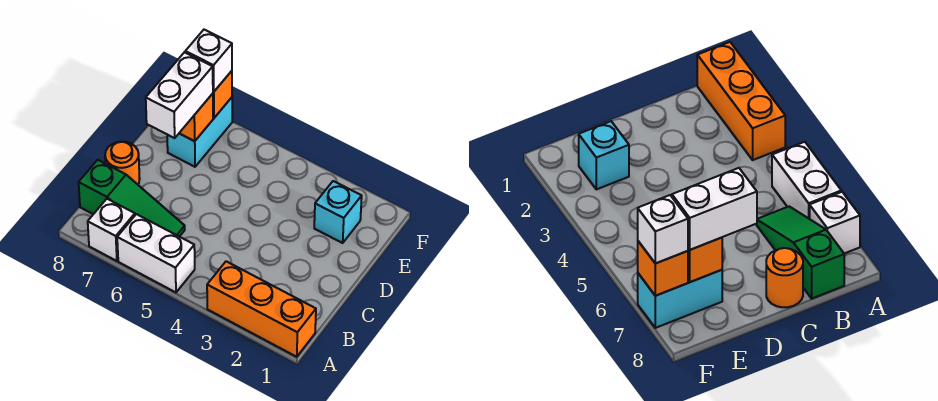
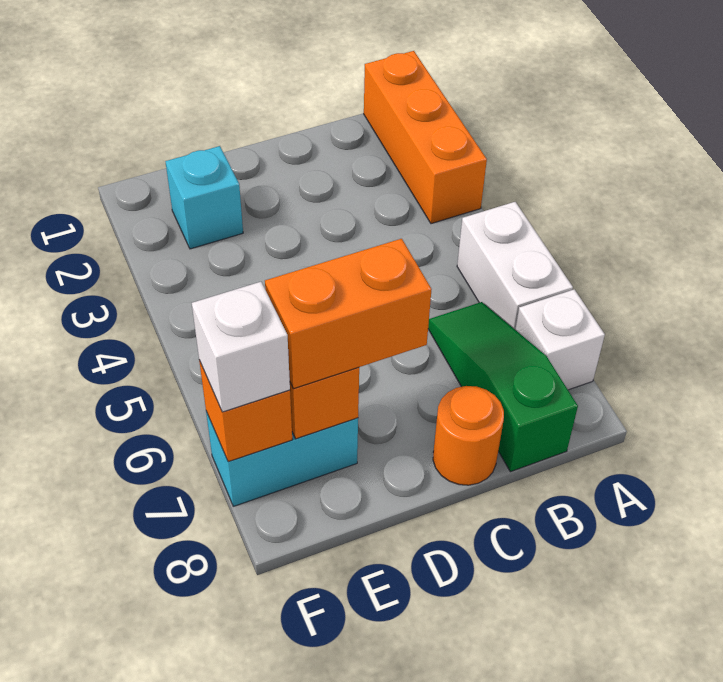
white brick D7:E7 level 3 -> orange brick D7:E7 level 3

